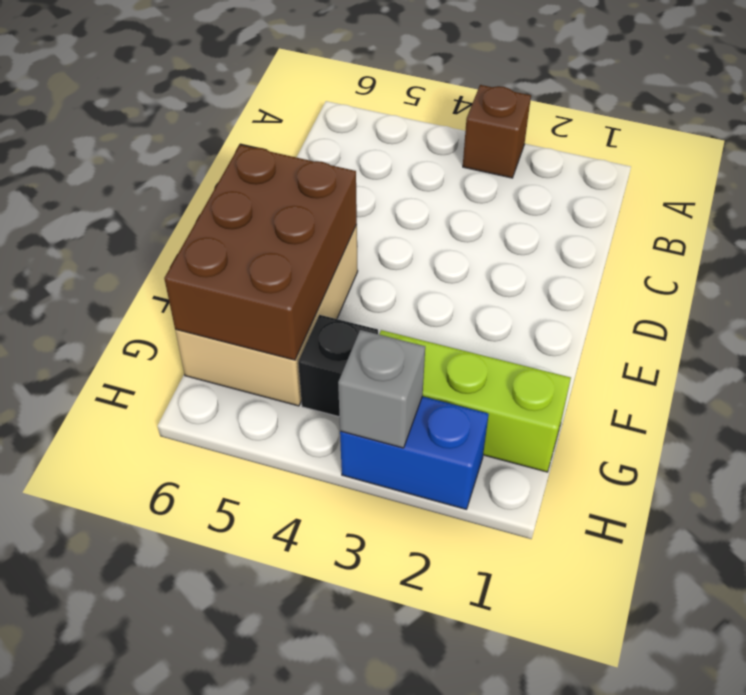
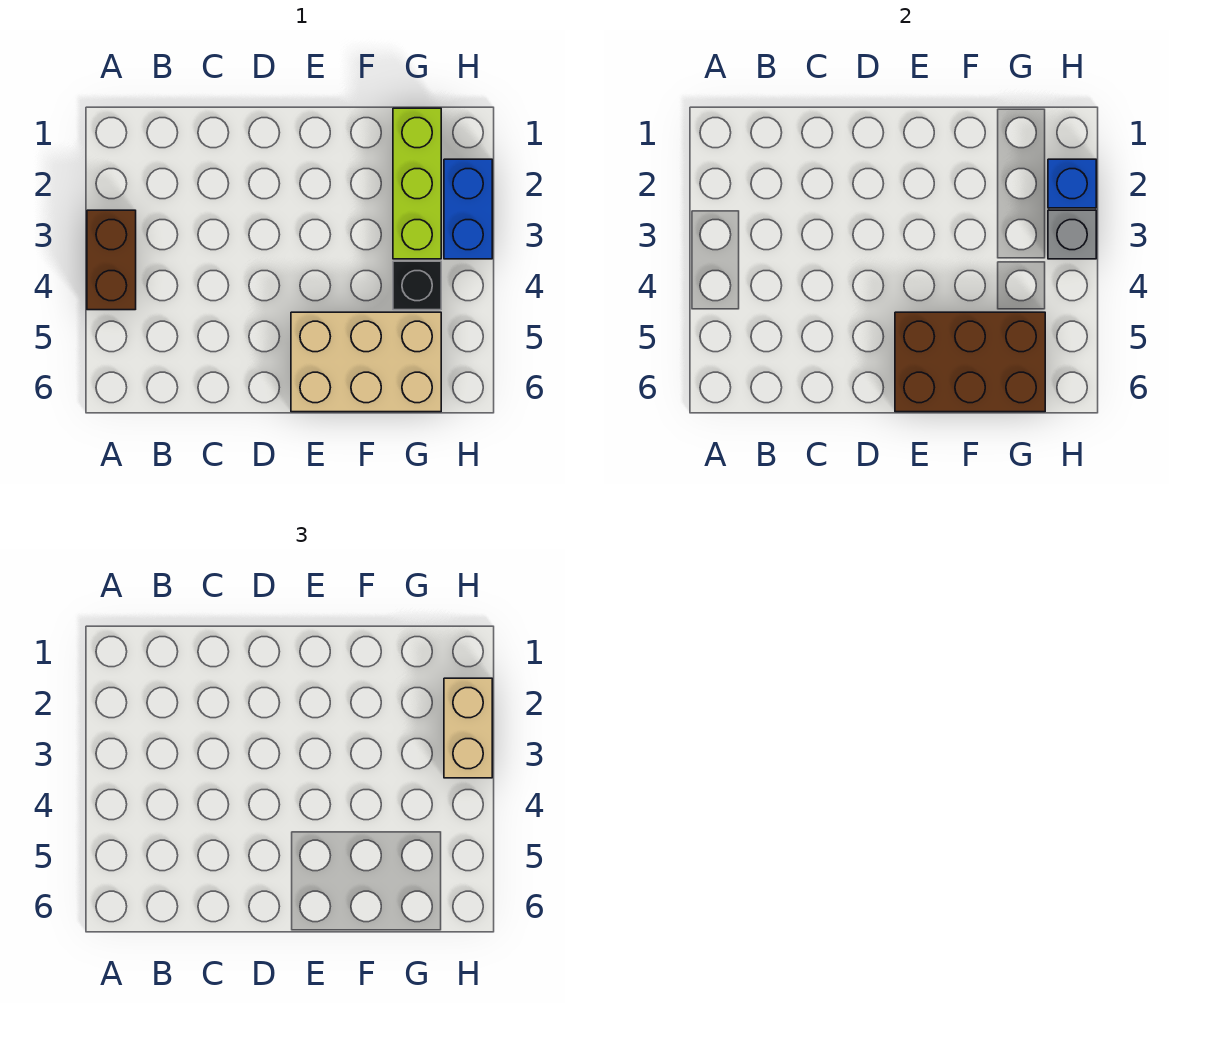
brown brick A3 level 1 -> brown brick A3:A4 level 1
none -> blue brick H2 level 2
none -> tan brick H2:H3 level 3

